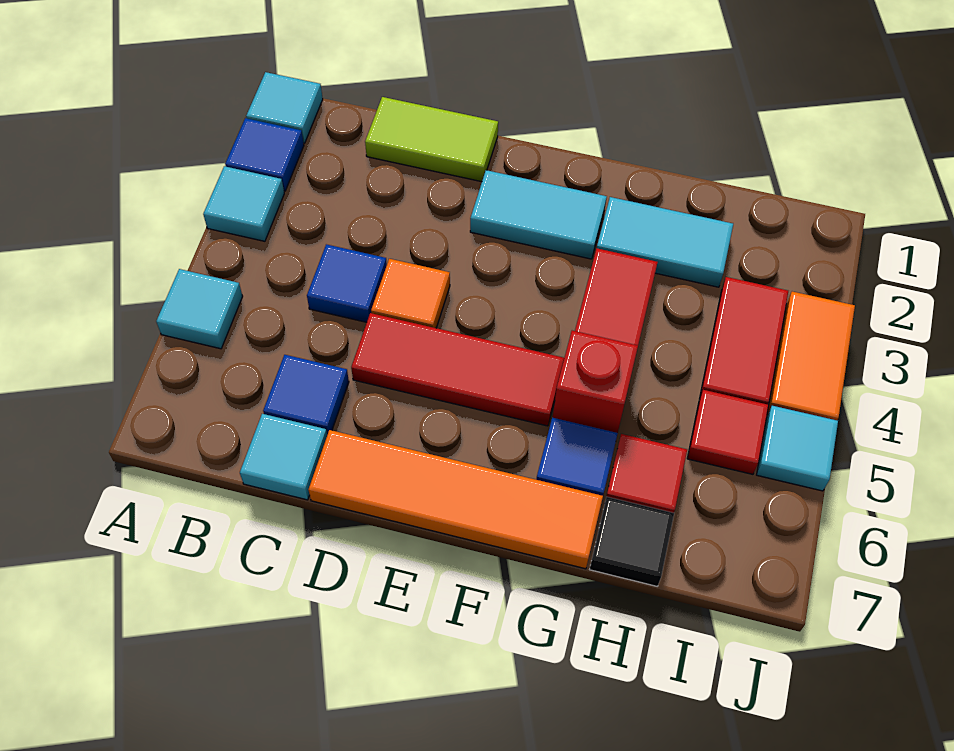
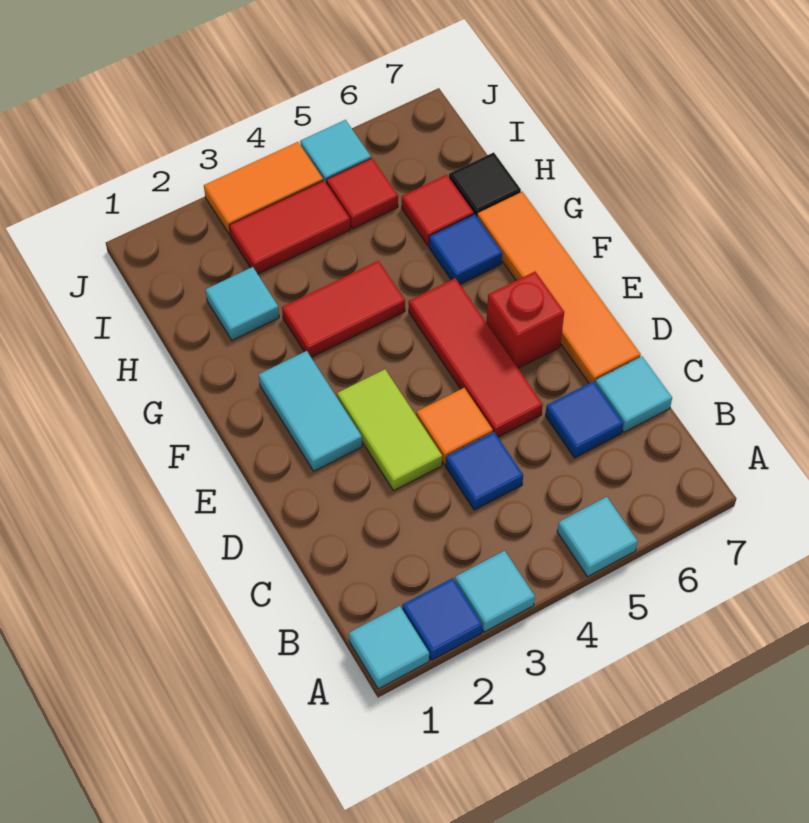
lime tile C1:D1 level 1 -> lime tile D3:E3 level 1
cyan tile G2:H2 level 1 -> cyan tile H2 level 1
red brick G5 level 1 -> red brick E6 level 1

